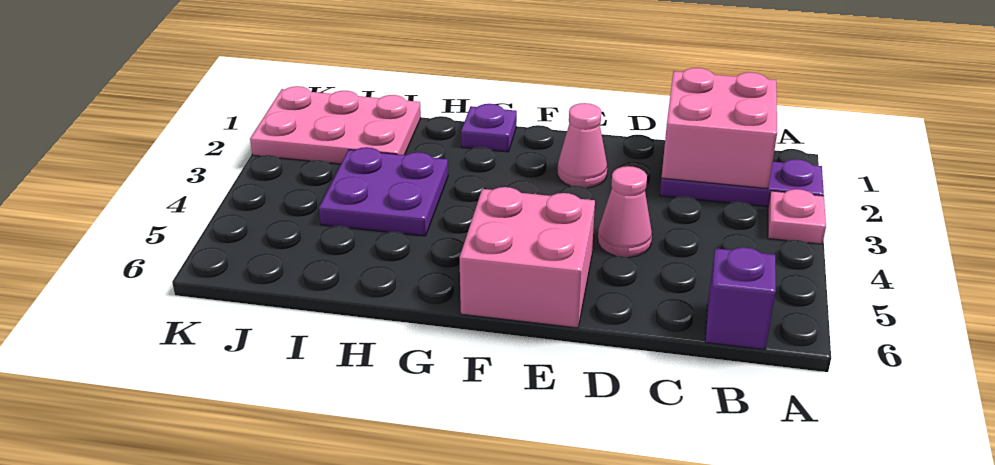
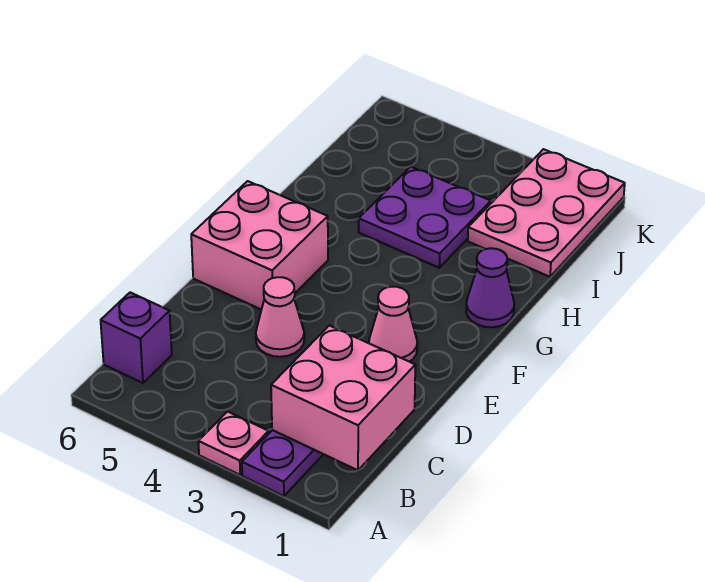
purple plate G1 level 1 -> purple cone G1 level 1

